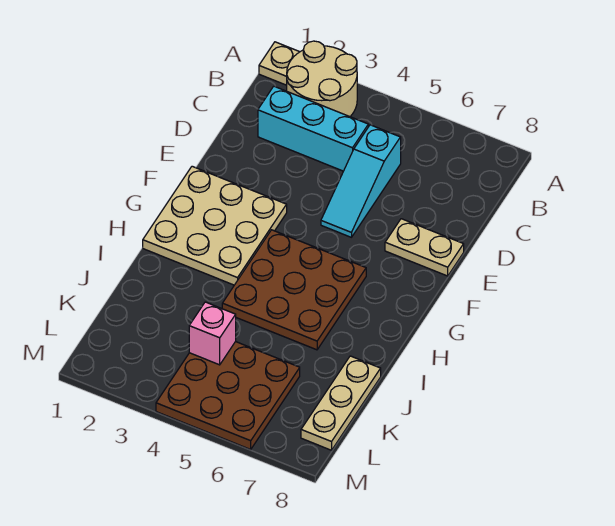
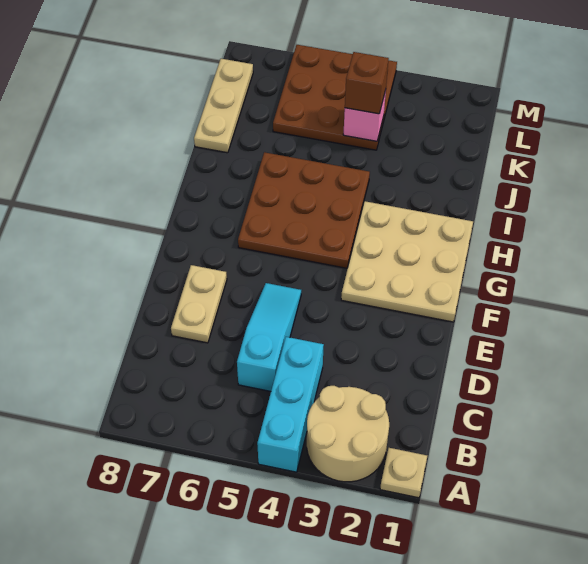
cyan brick C2:C4 level 1 -> cyan brick A4:C4 level 1
tan plate E7:E8 level 1 -> tan plate D7:E7 level 1
none -> brown brick K4 level 3

